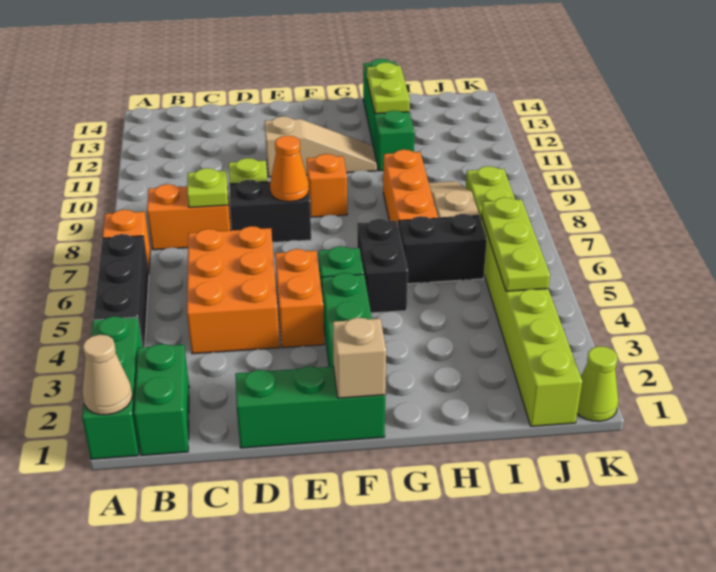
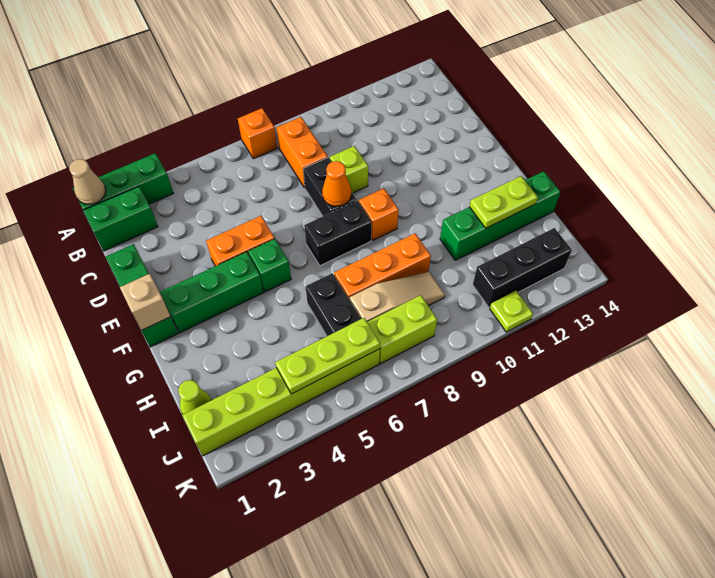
black brick A4:A6 level 1 -> black brick J11:J13 level 1
orange brick C4:D6 level 1 -> none
lime plate C8 level 2 -> lime plate K11 level 1
tan slope E11:G11 level 1 top E -> none
black brick G5:G6 level 1 -> black brick F7:F8 level 1
lime cone K1 level 1 -> lime cone I1 level 1

